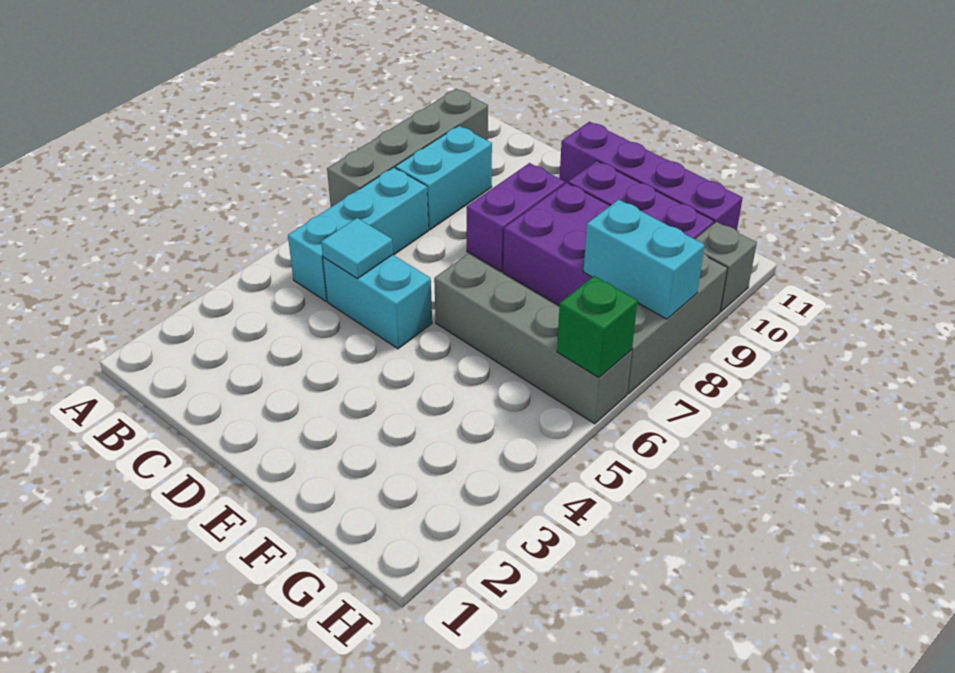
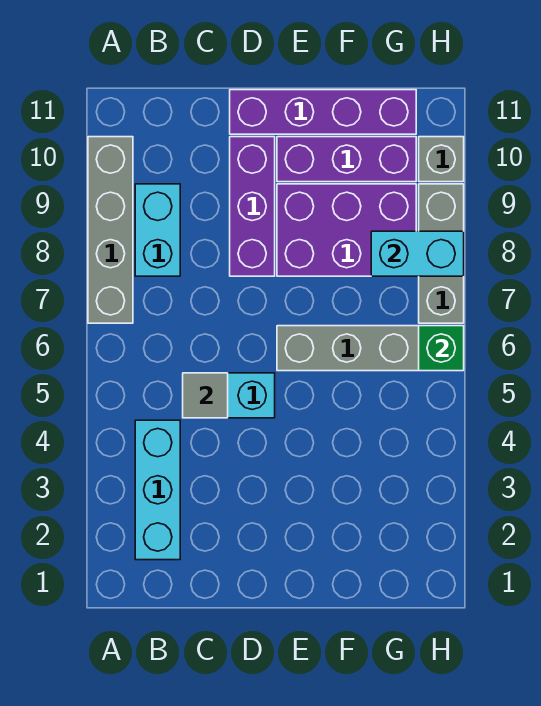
cyan brick B5:B7 level 1 -> cyan brick B2:B4 level 1
cyan tile C5 level 2 -> grey tile C5 level 2
purple brick D8:D9 level 1 -> purple brick D8:D10 level 1

